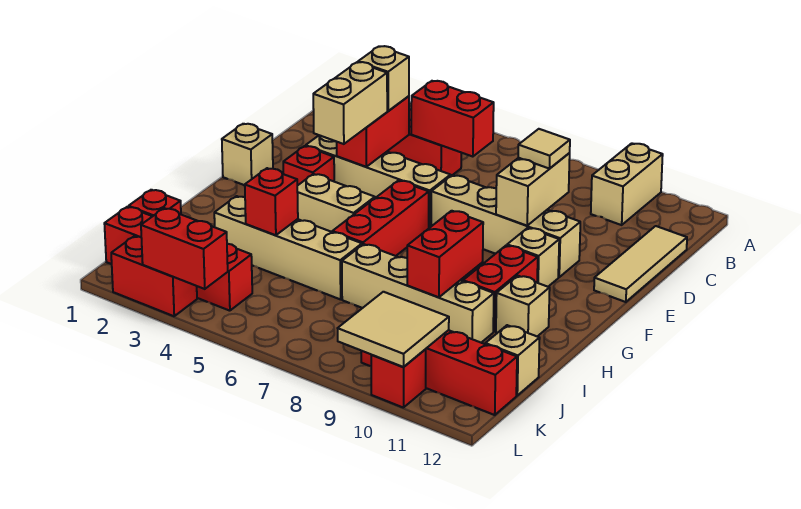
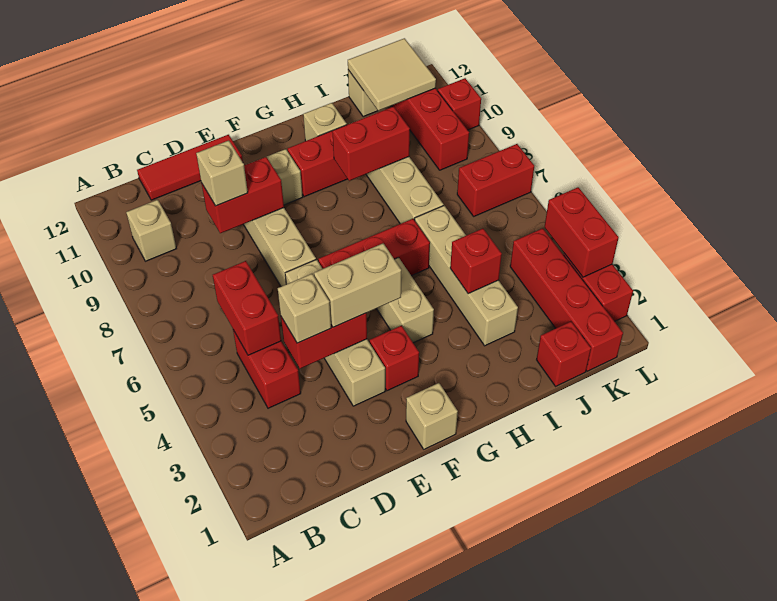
tan brick A10:B10 level 1 -> tan brick B10 level 1
tan tile C12:E12 level 1 -> red tile C12:E12 level 1
tan brick D9:E9 level 2 -> red brick D9:E9 level 2
tan tile D9 level 3 -> tan brick D9 level 3
none -> red brick K7:L7 level 1
tan tile K9:L10 level 2 -> tan tile J11:K12 level 2

